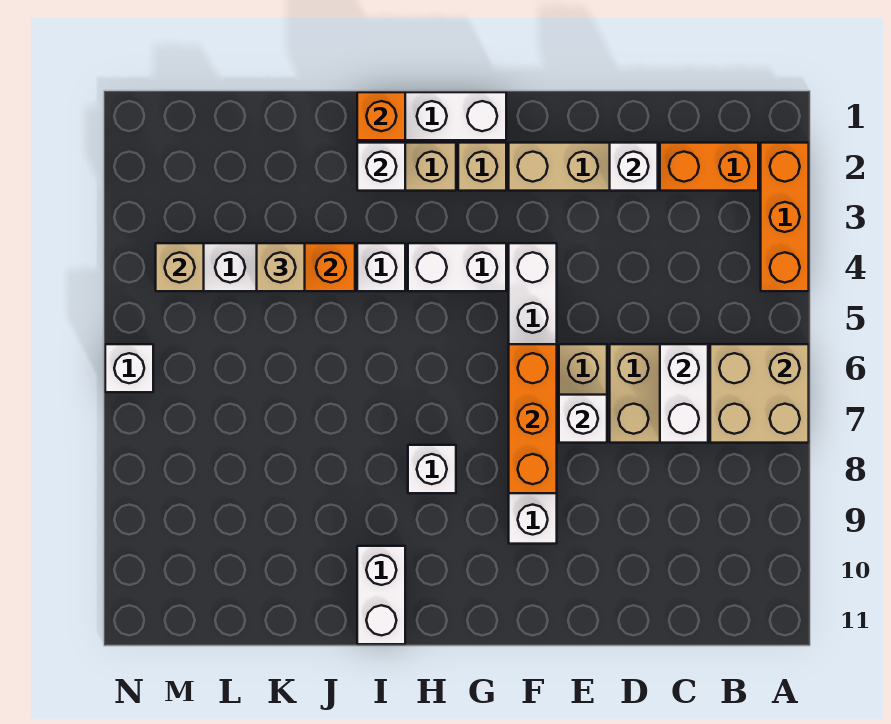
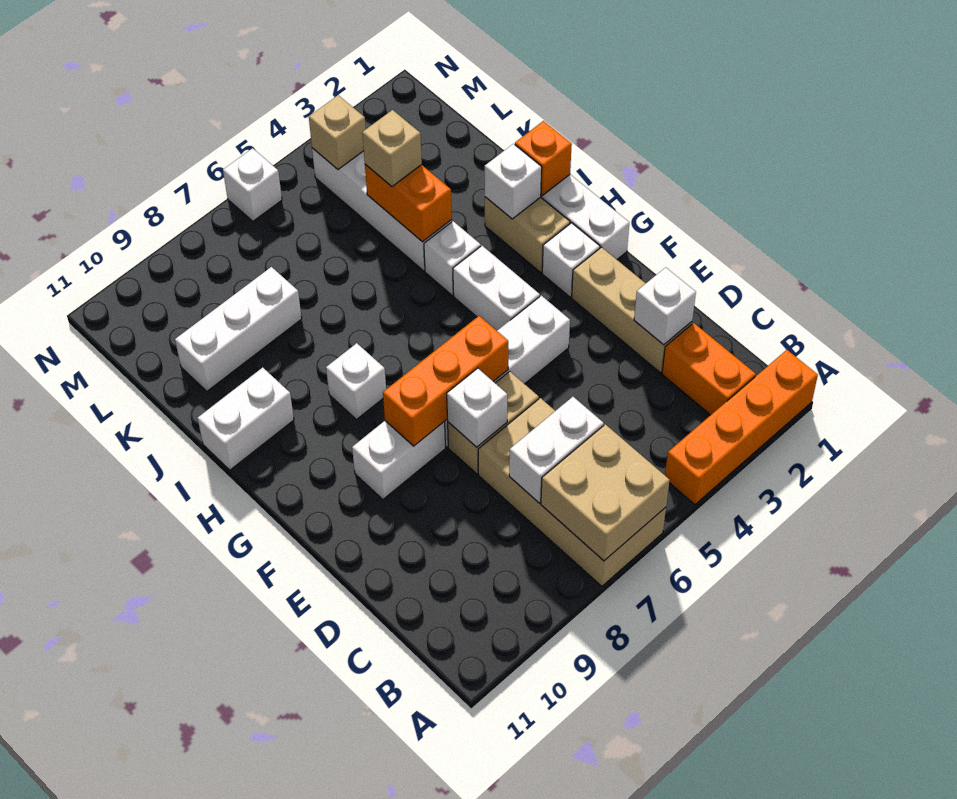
orange brick A2:A4 level 1 -> orange brick A1:A4 level 1
tan brick G2 level 1 -> white brick G2 level 1
none -> white brick K8:K10 level 1

